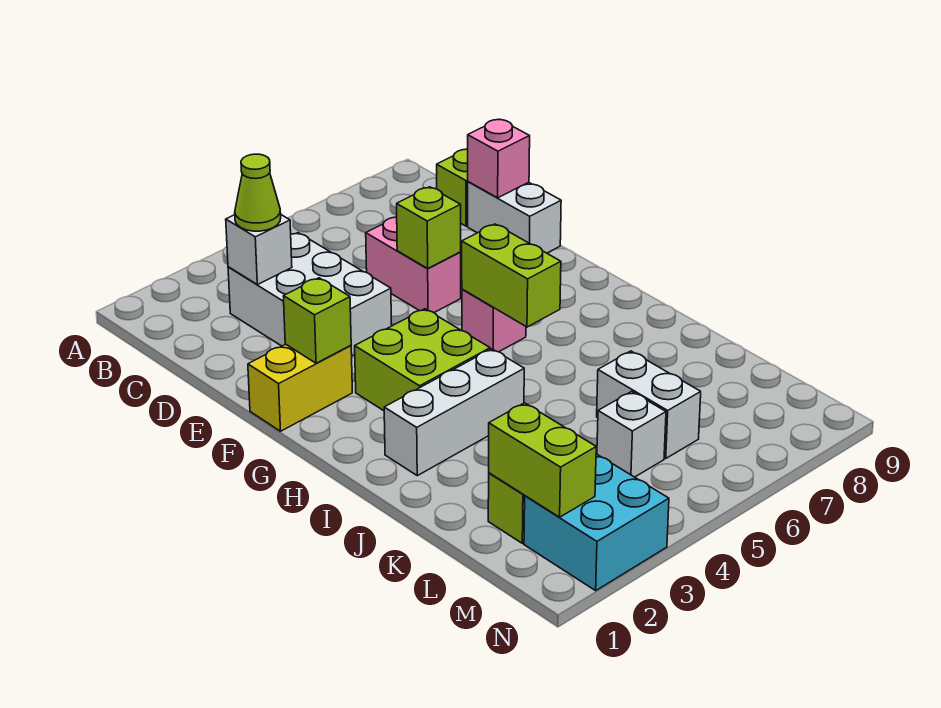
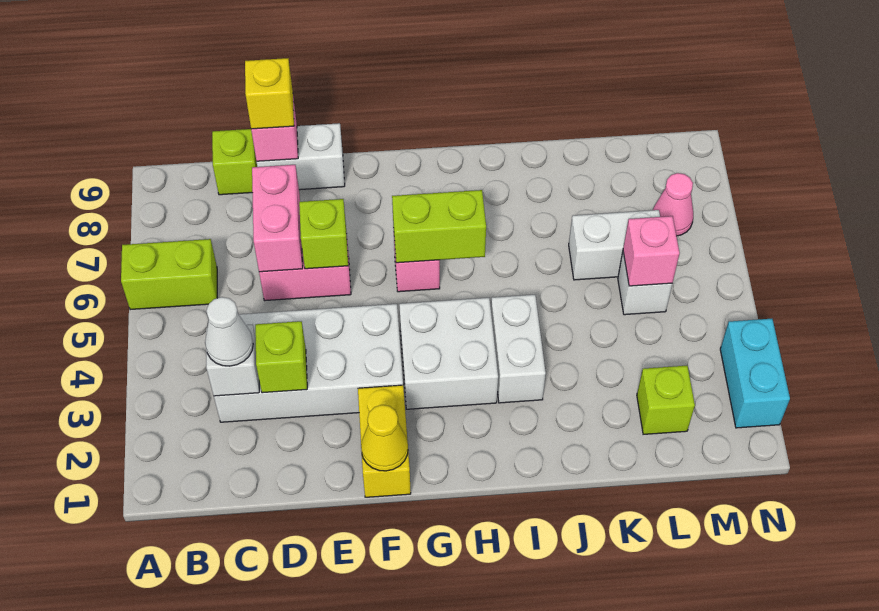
white brick C3:E4 level 1 -> white brick C3:F4 level 1
lime cone C3 level 3 -> white cone C3 level 3
none -> pink brick D6:D7 level 2
none -> yellow brick D9 level 3
none -> yellow cone F1 level 2
lime brick F2 level 2 -> lime brick D3 level 2
lime brick G3:H4 level 1 -> white brick G3:H4 level 1
white brick I2:I4 level 1 -> white brick I3:I4 level 1
lime brick L2:M2 level 2 -> lime brick A6:B6 level 1
none -> pink brick L5 level 2
cyan brick M2:N3 level 1 -> cyan brick N2:N3 level 1
none -> pink cone M7 level 1

